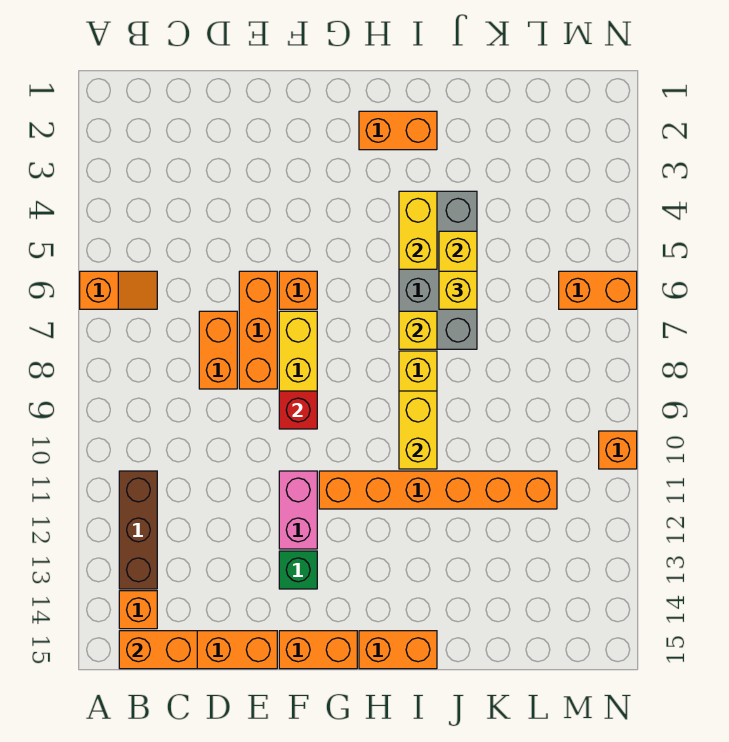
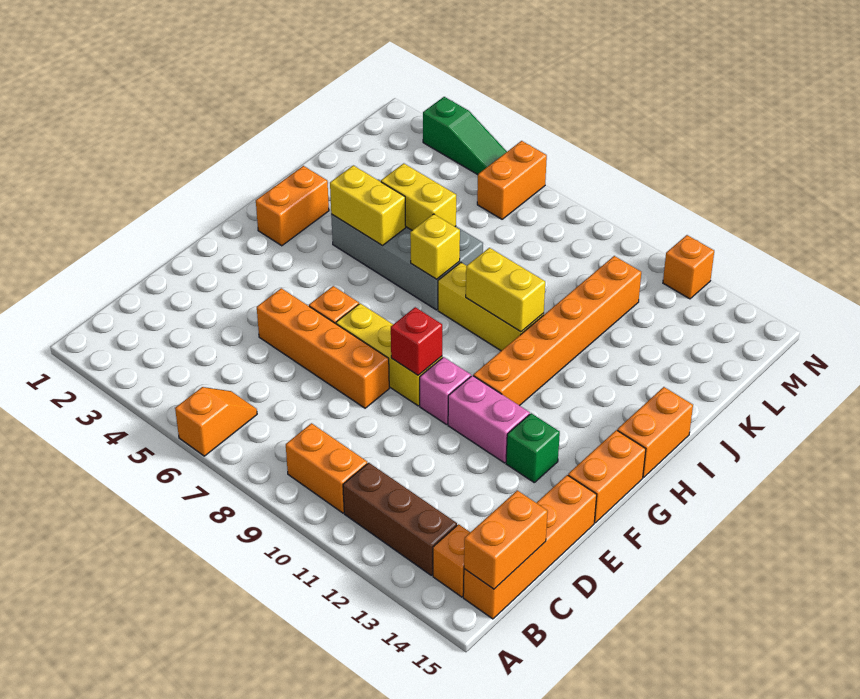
orange brick D7:D8 level 1 -> orange brick B9:B10 level 1
orange brick E6:E8 level 1 -> orange brick E5:E8 level 1
none -> pink brick F10 level 1
yellow brick J6 level 3 -> none
none -> green slope N3:N5 level 1 top 3
orange brick N10 level 1 -> orange brick N12 level 1

